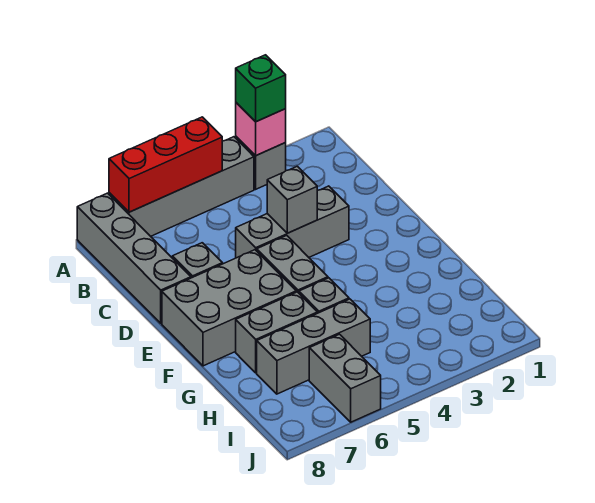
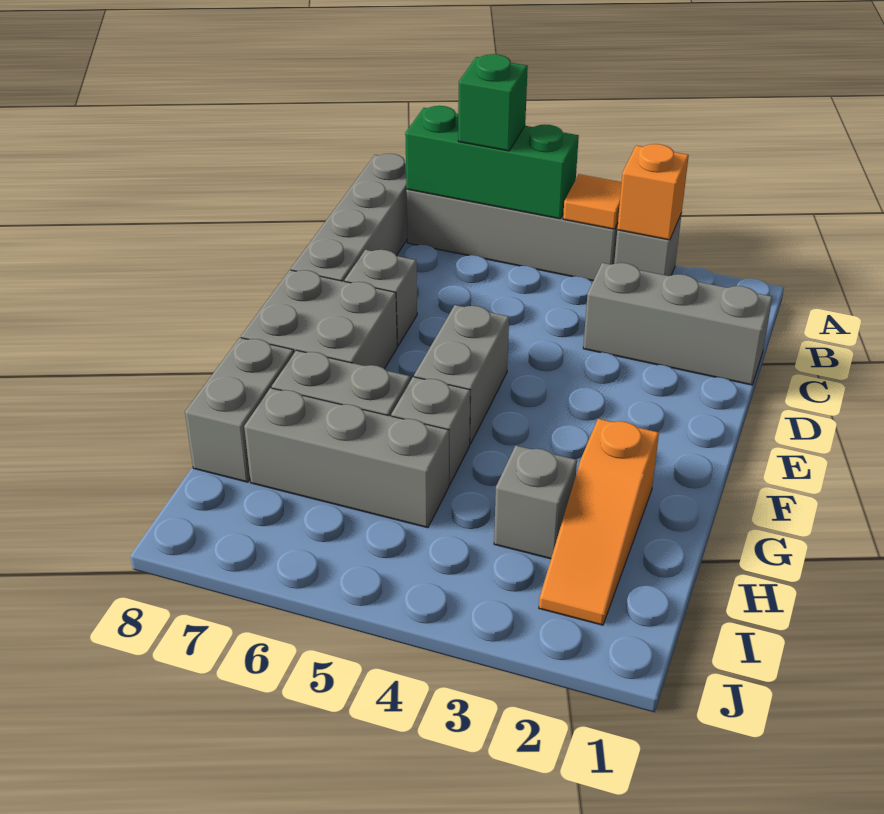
pink brick A3 level 2 -> orange brick A3 level 2
green brick A3 level 3 -> green brick A6 level 3
none -> orange tile A4 level 2
red brick A5:A7 level 2 -> green brick A5:A7 level 2
grey brick D3:D5 level 1 -> grey brick C1:C3 level 1
grey brick D4 level 2 -> grey brick H3 level 1
grey brick E6:F8 level 1 -> grey brick E7:F8 level 1
none -> orange slope G2:I2 level 1 top G
grey brick I6:J6 level 1 -> grey brick G8:H8 level 1

